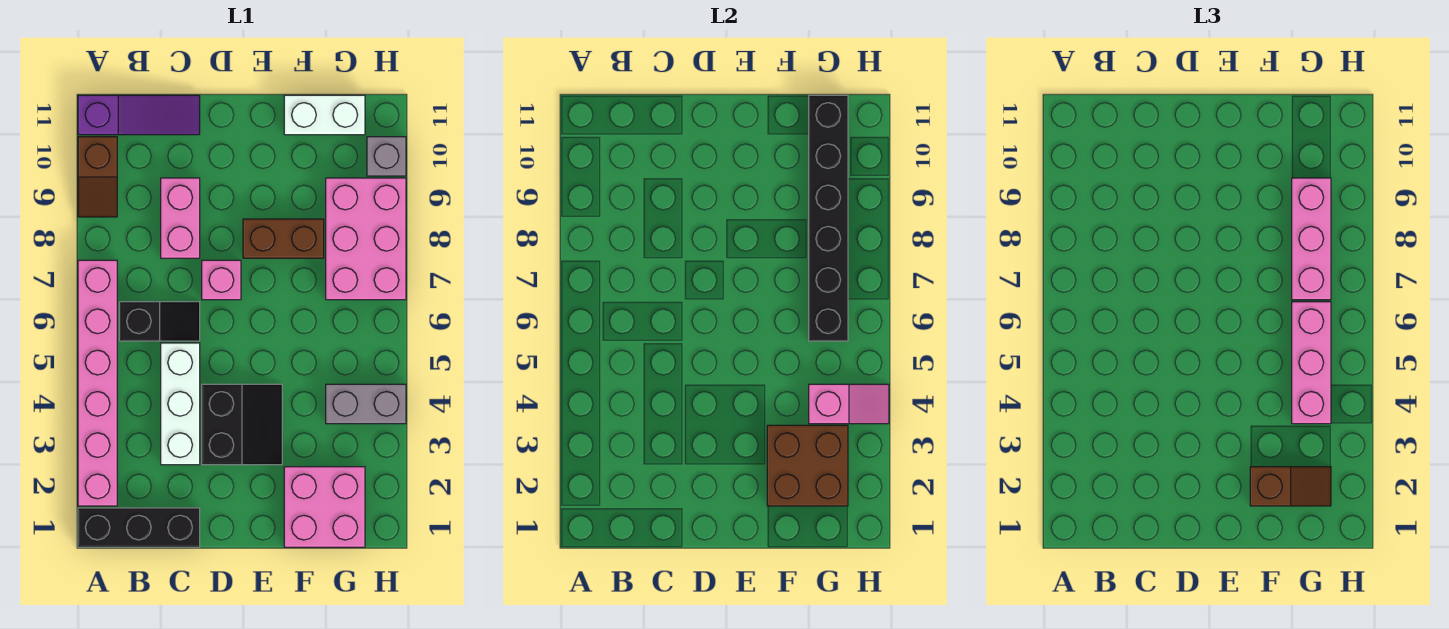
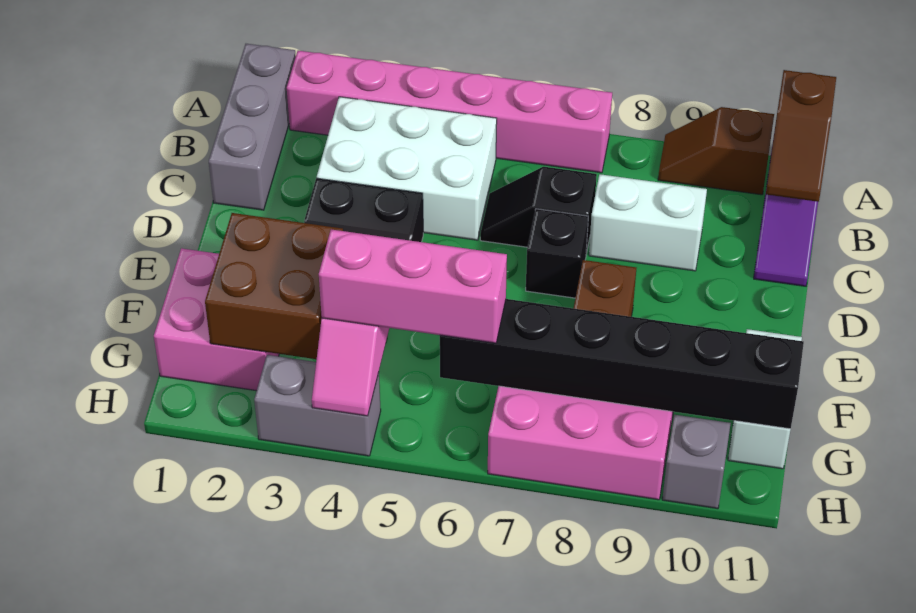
black brick A1:C1 level 1 -> grey brick A1:C1 level 1
black slope B6:C6 level 1 top B -> black slope C6:C7 level 1 top 7
white brick C3:C5 level 1 -> white brick B3:C5 level 1
pink brick C8:C9 level 1 -> white brick C8:C9 level 1
pink brick D7 level 1 -> black brick D7 level 1
brown slope F2:G2 level 3 top F -> brown slope A11:B11 level 2 top A
grey brick G4:H4 level 1 -> grey brick H3:H4 level 1
pink brick G7:G9 level 3 -> none

